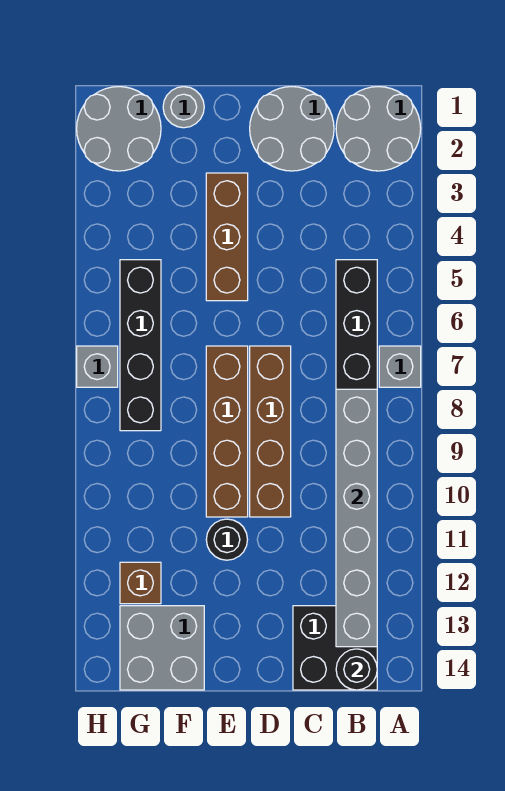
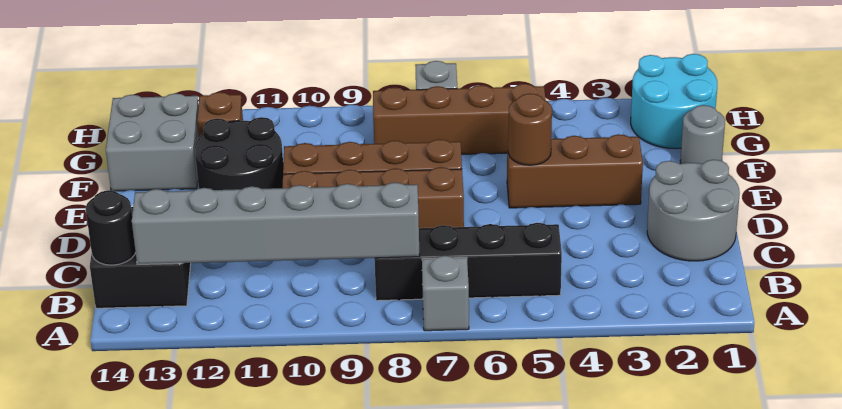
grey round brick A1:B2 level 1 -> none
none -> brown round brick E5 level 2
black round brick E11 level 1 -> black round brick E11:F12 level 1
grey round brick G1:H2 level 1 -> cyan round brick G1:H2 level 1
black brick G5:G8 level 1 -> brown brick G5:G8 level 1

